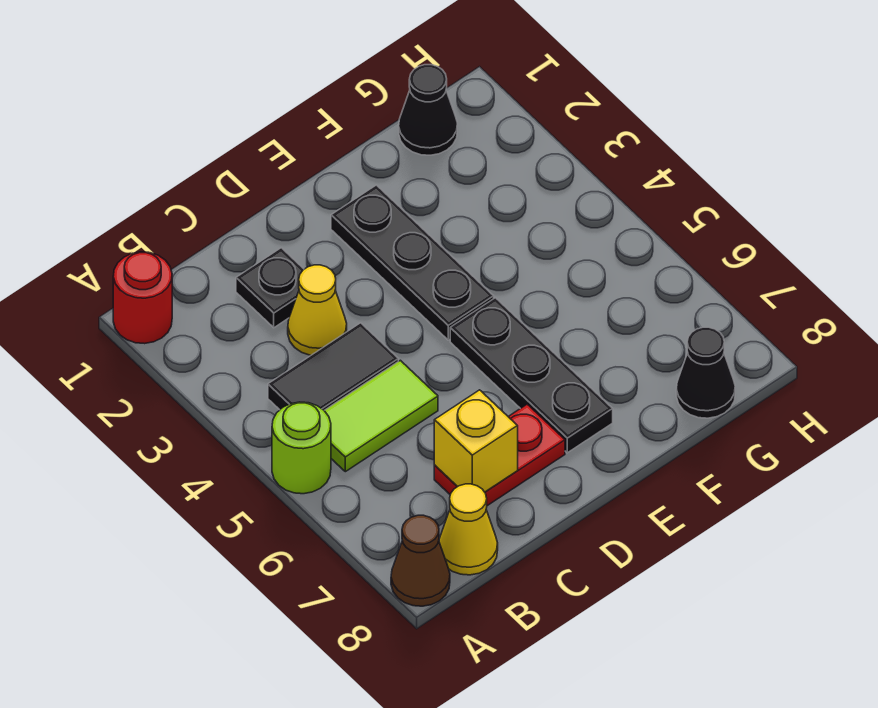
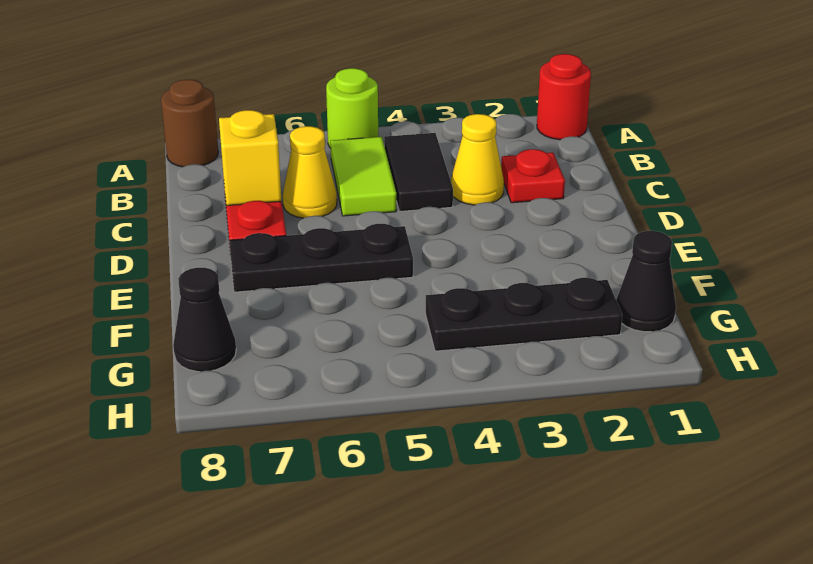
brown cone A8 level 1 -> brown round brick A8 level 1
yellow cone B8 level 1 -> yellow cone C6 level 1
black plate C2 level 1 -> red plate C2 level 1
black plate E2:E4 level 1 -> black plate G2:G4 level 1

